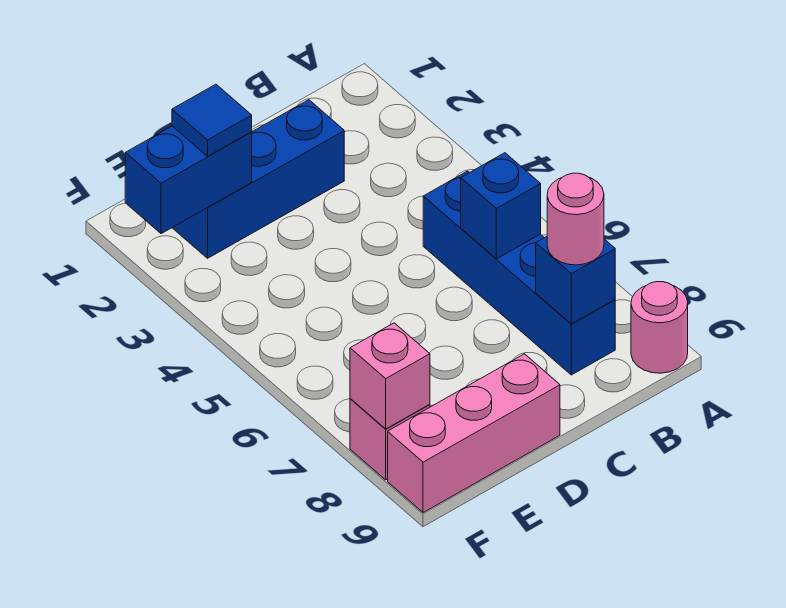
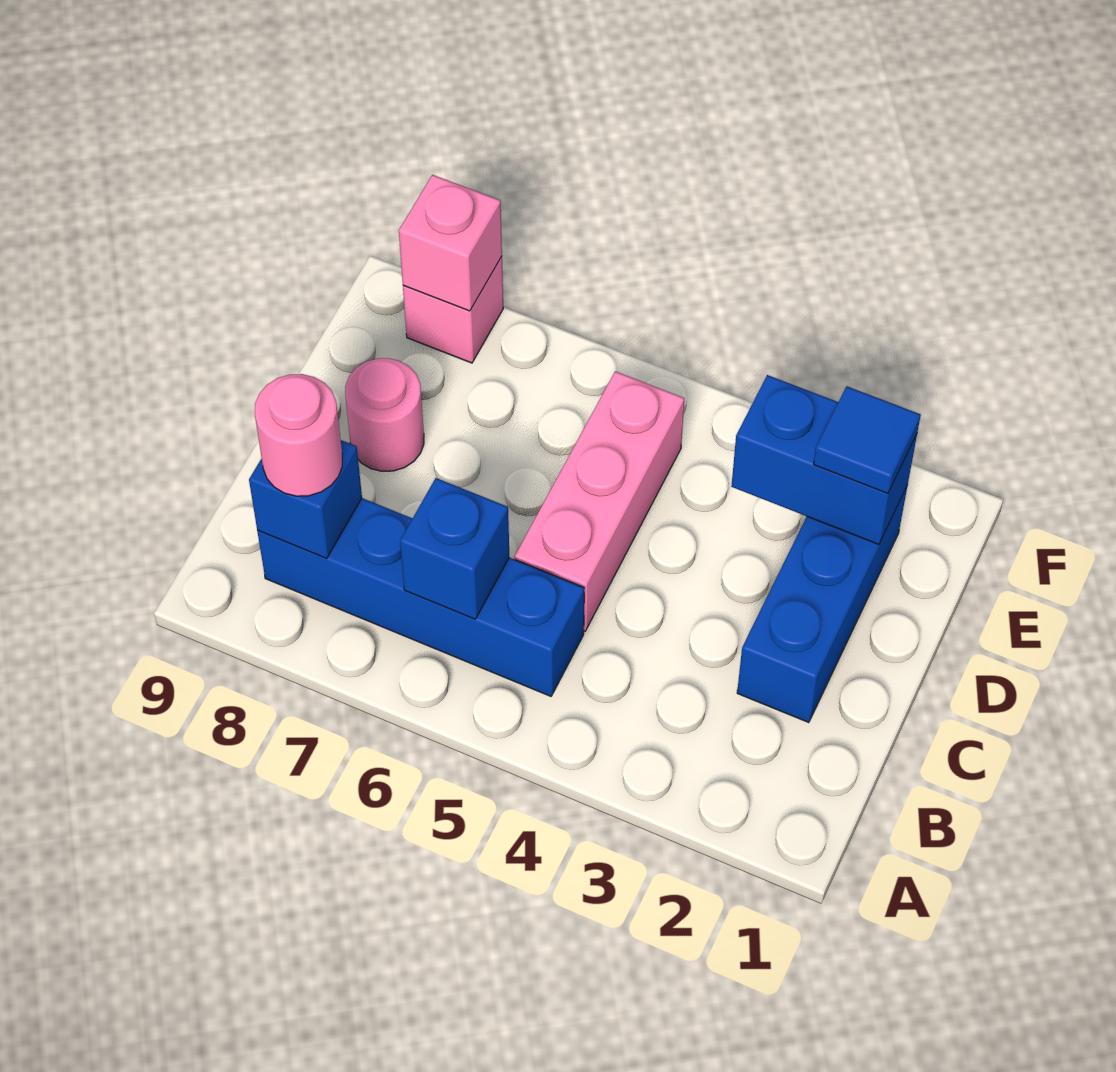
pink round brick A9 level 1 -> pink round brick D8 level 1
pink brick D9:F9 level 1 -> pink brick C5:E5 level 1
blue brick E2:F2 level 2 -> blue brick E2:E3 level 2

